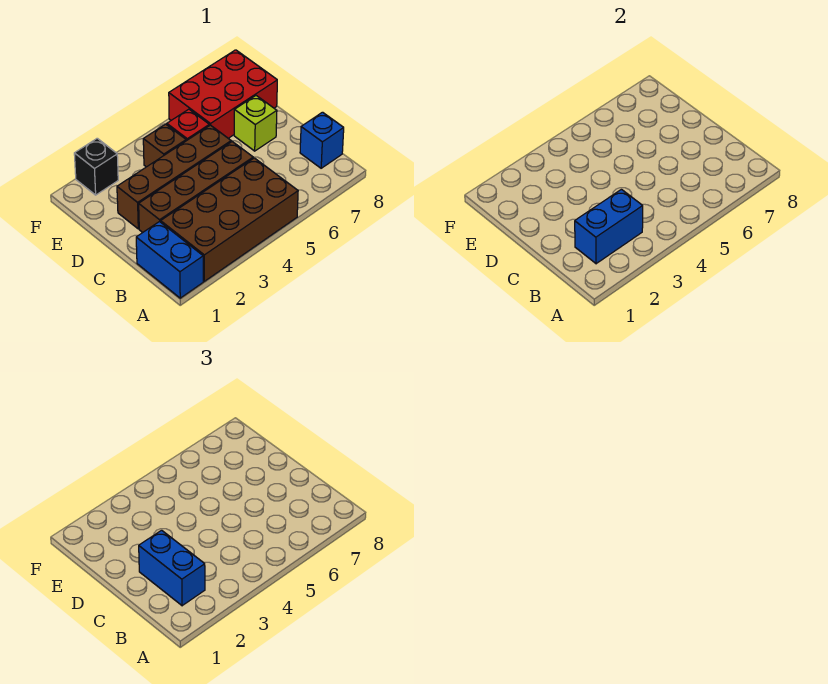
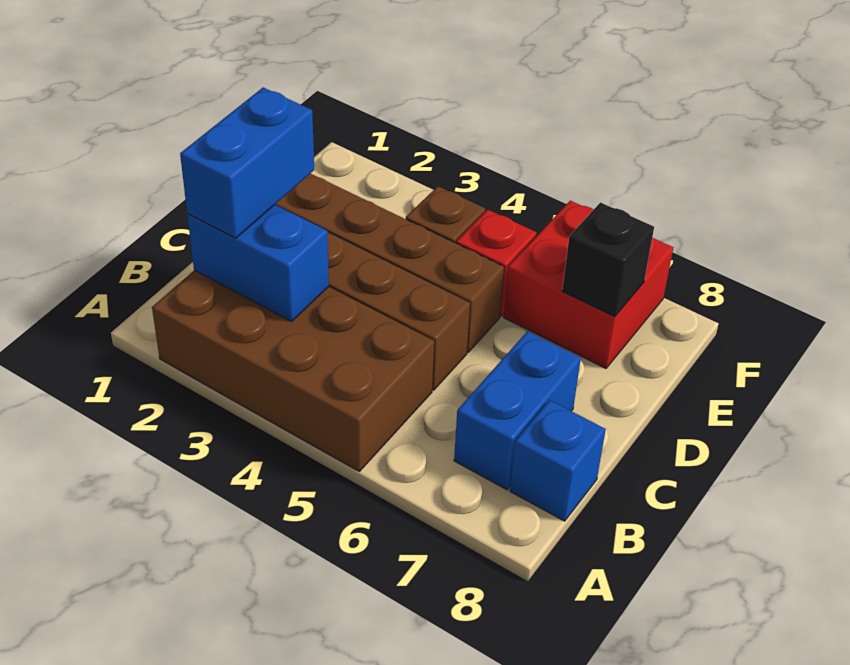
blue brick A1:B1 level 1 -> blue brick B7:C7 level 1
lime brick D7 level 1 -> none
red brick E6:F8 level 1 -> red brick E6:F7 level 1
black brick F2 level 1 -> black brick E7 level 2

